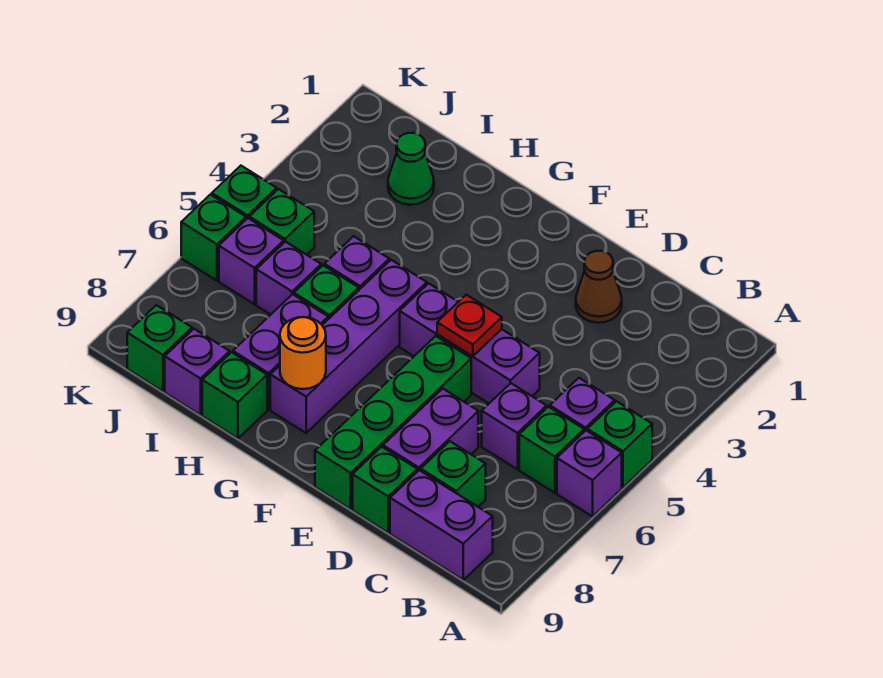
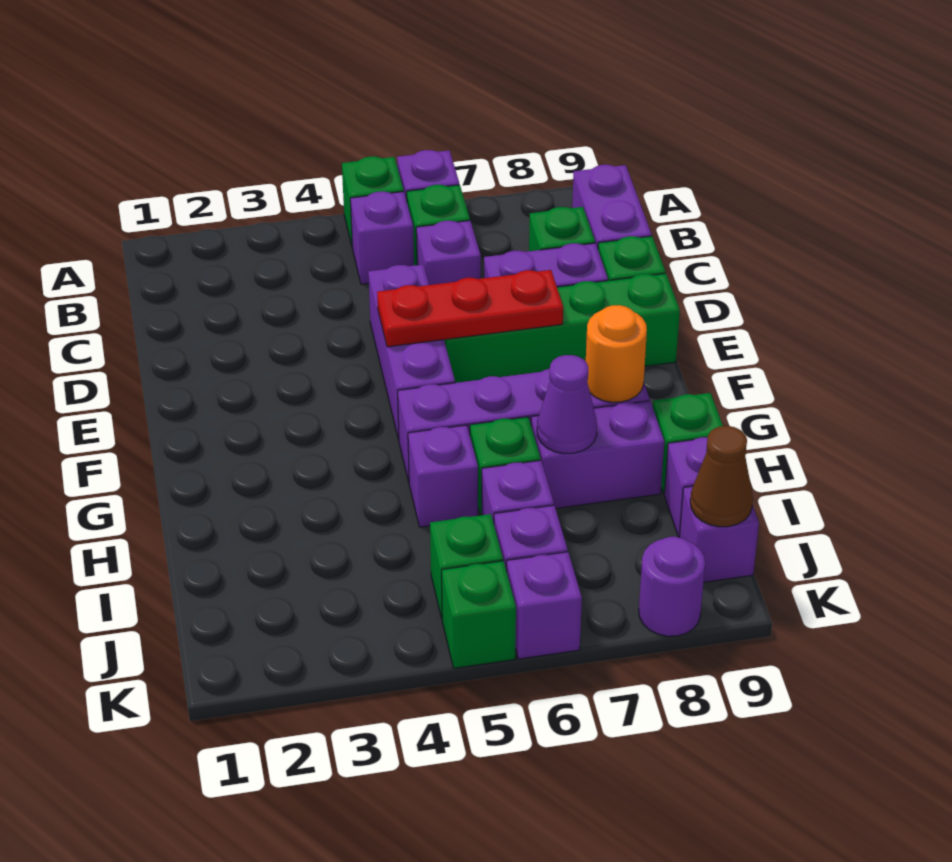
brown cone D2 level 1 -> brown cone J9 level 2
red plate E5 level 2 -> red plate E5:E7 level 2
none -> purple cone H7 level 2
green cone I2 level 1 -> none
green brick J9 level 1 -> purple brick J9 level 1
green brick K6 level 1 -> purple brick K6 level 1
none -> purple round brick K8 level 1

